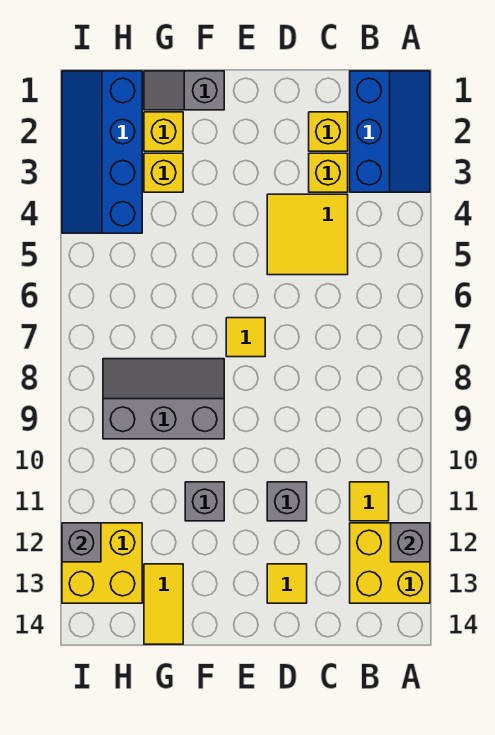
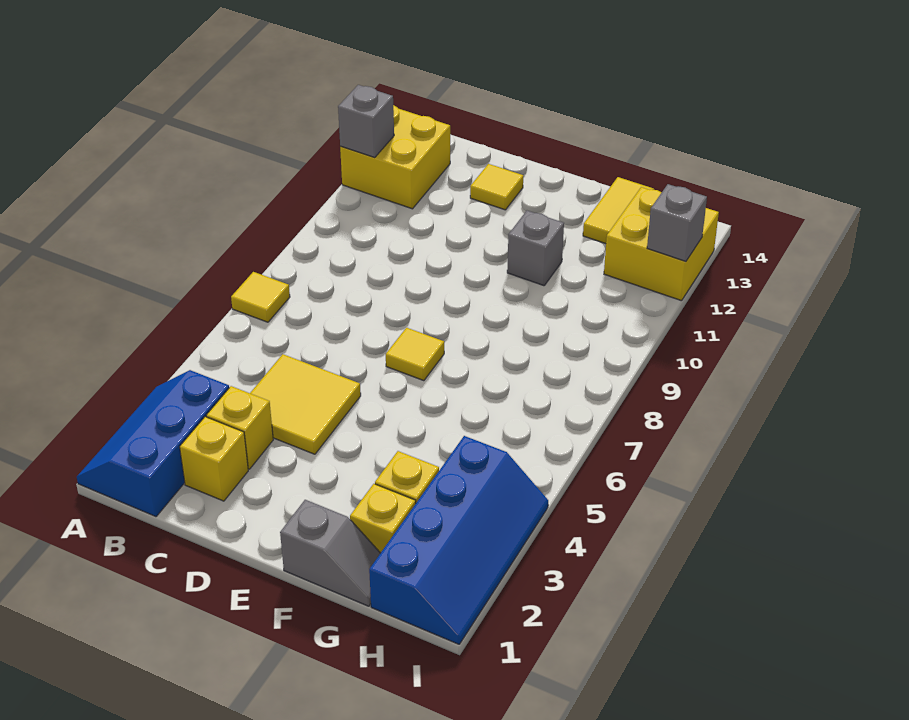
yellow tile B11 level 1 -> yellow tile A7 level 1
grey brick D11 level 1 -> none
grey slope F8:H9 level 1 top 9 -> none

